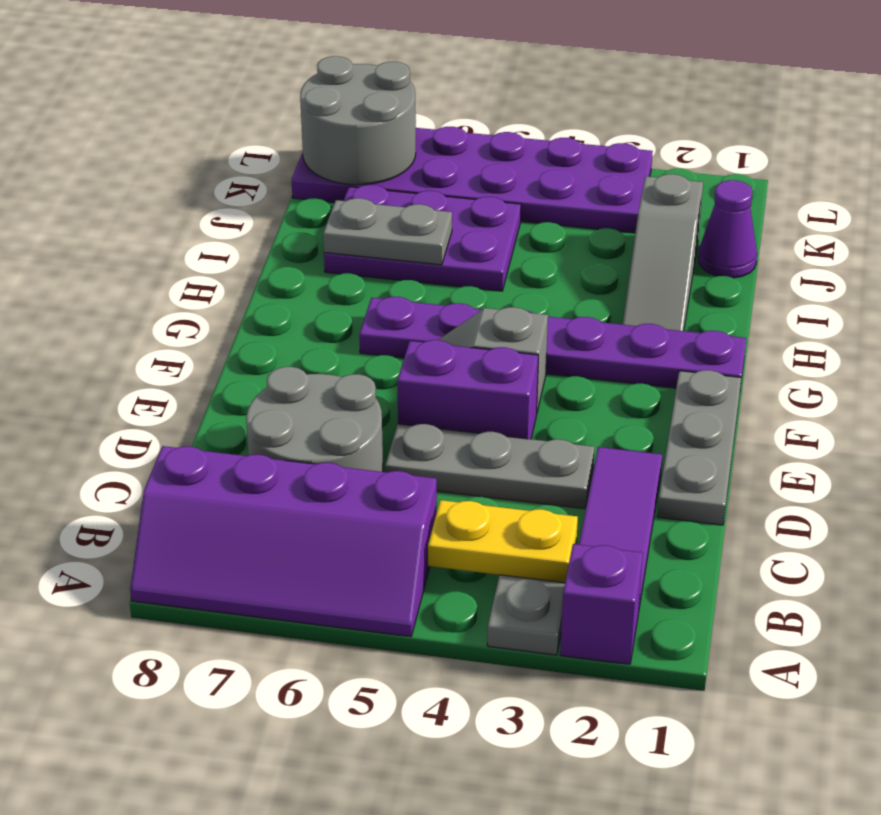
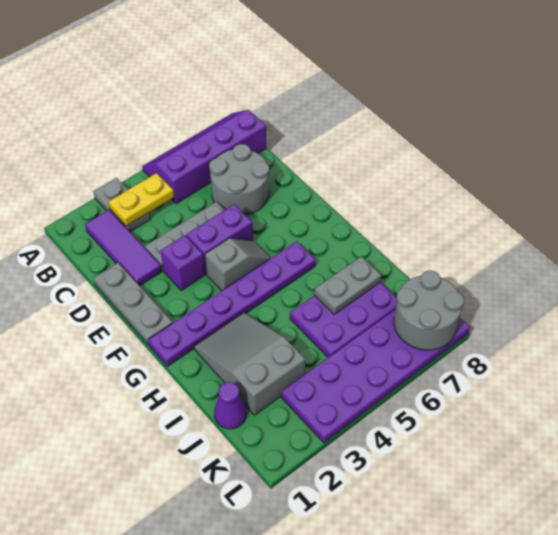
purple brick A2 level 1 -> purple brick E3 level 1
grey slope H2:J2 level 1 top J -> grey slope H2:J3 level 1 top J

